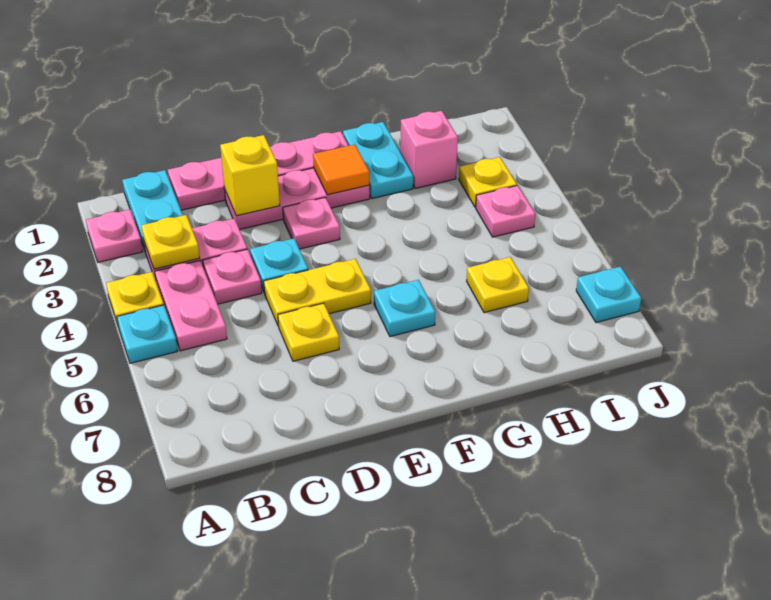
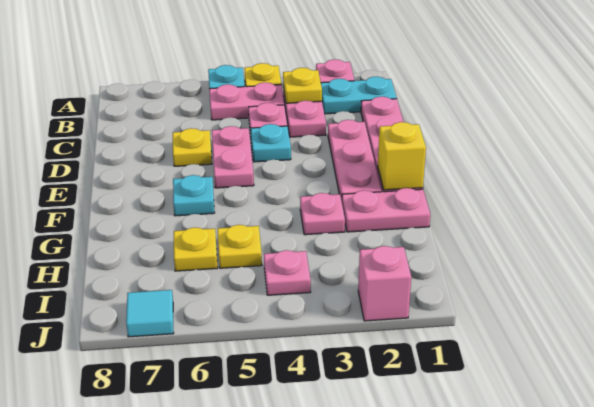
yellow brick D2 level 2 -> yellow brick F1 level 2
yellow plate D5:E5 level 1 -> pink plate D5:E5 level 1
pink plate E3 level 1 -> pink plate G3 level 1
orange tile F2 level 2 -> none
cyan plate G1:G2 level 1 -> pink plate G1:G2 level 1
pink brick H2 level 1 -> pink brick J2 level 1
yellow plate I3 level 1 -> yellow plate H5 level 1
cyan plate J7 level 1 -> cyan tile J7 level 1

